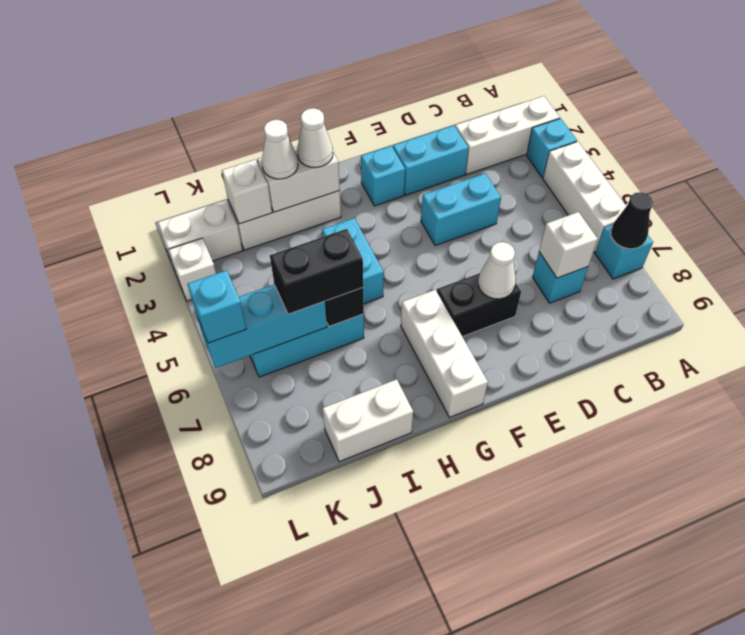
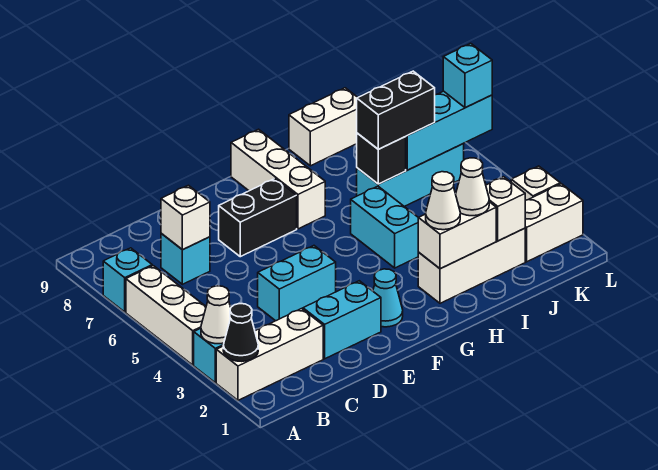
black cone A7 level 2 -> black cone A2 level 2
white cone E7 level 2 -> white cone A3 level 2
cyan brick F2 level 1 -> cyan cone F2 level 1

